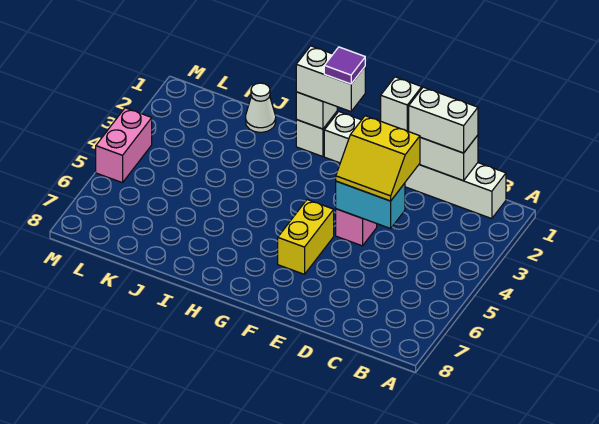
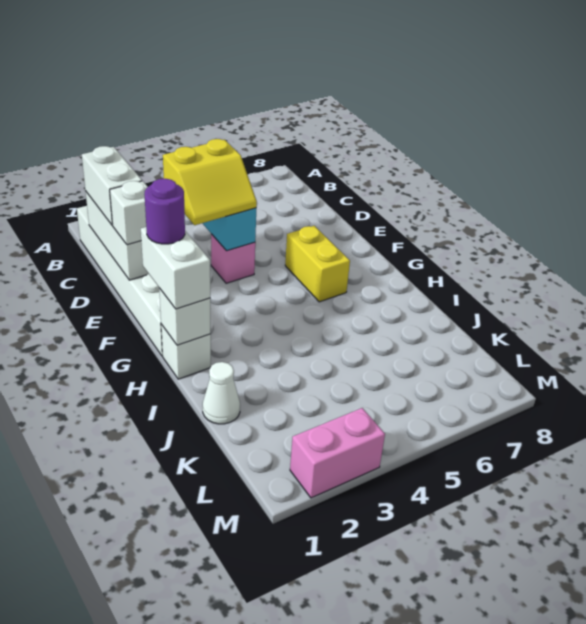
yellow slope D3:E4 level 3 top 3 -> yellow slope D3:E4 level 3 top D
yellow brick F5:F6 level 1 -> yellow brick F6:G6 level 1
purple tile G1 level 4 -> purple round brick G1 level 4
pink brick M4:M5 level 1 -> pink brick M2:M3 level 1

